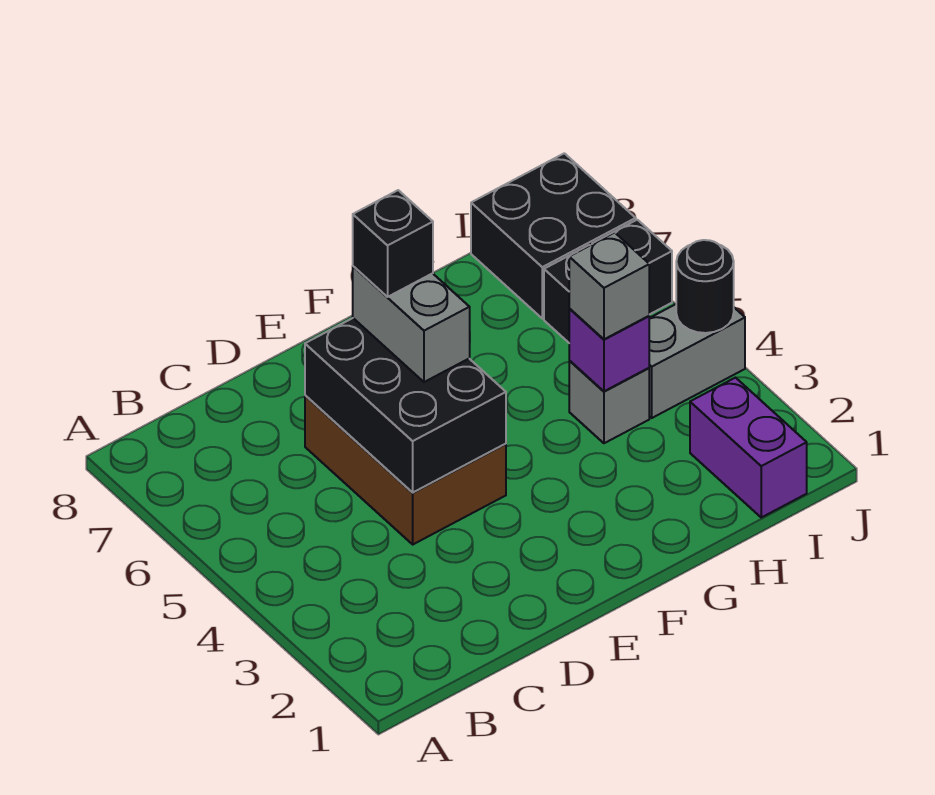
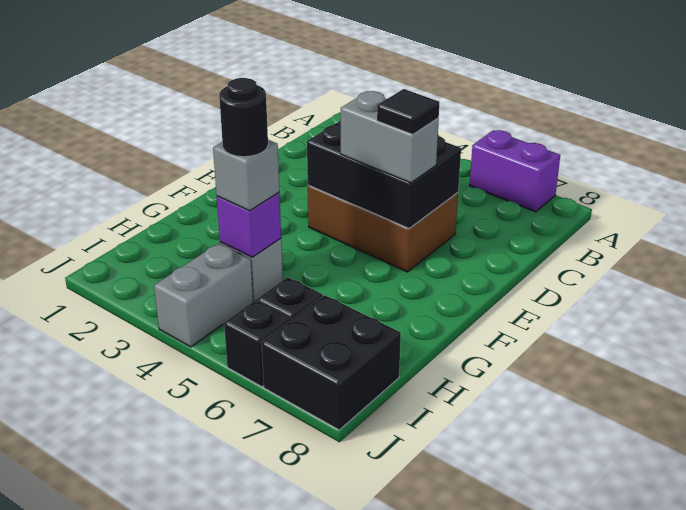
black brick E6 level 4 -> black tile E6 level 4
purple brick I1:I2 level 1 -> purple brick A6:A7 level 1
black round brick J4 level 2 -> black round brick H4 level 4

